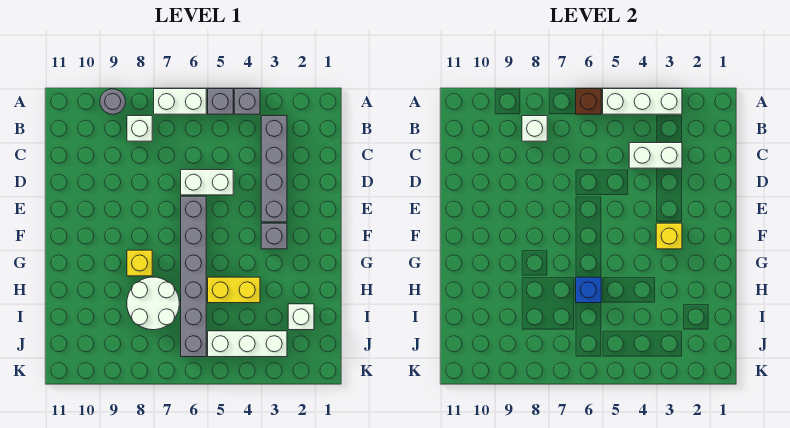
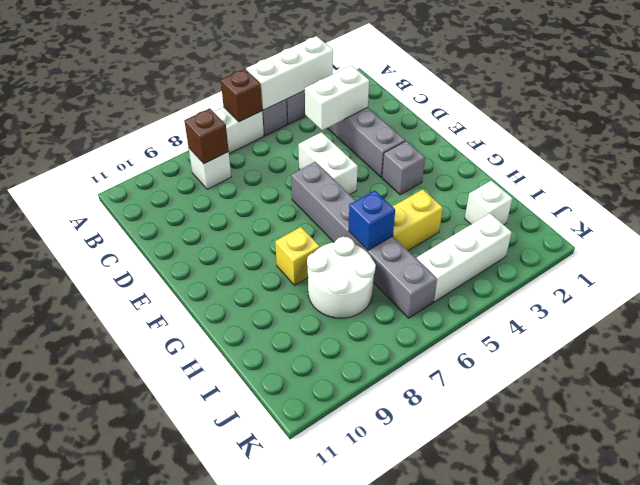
grey round brick A9 level 1 -> none
white brick B8 level 2 -> brown brick B8 level 2
white brick D5:D6 level 1 -> white brick D5:E5 level 1
yellow brick F3 level 2 -> none

